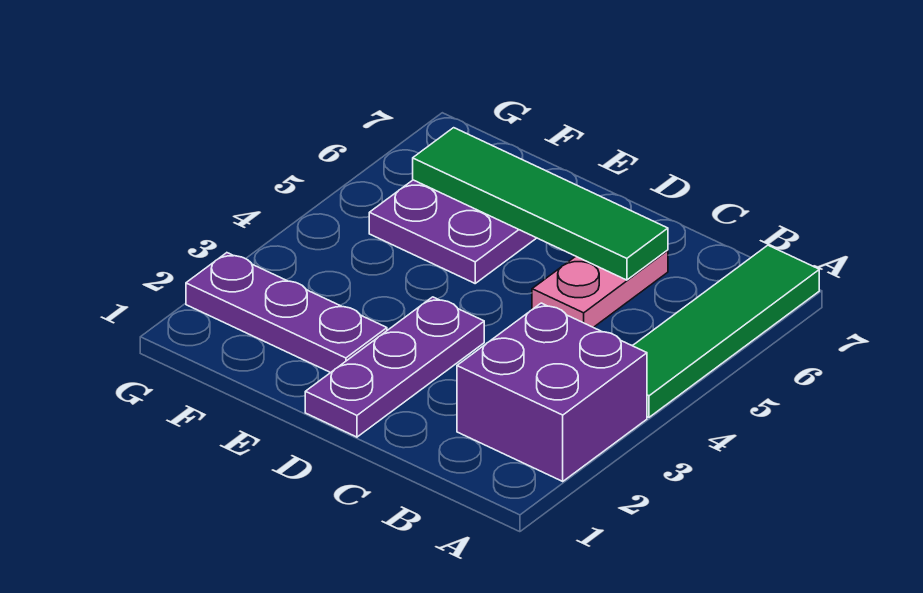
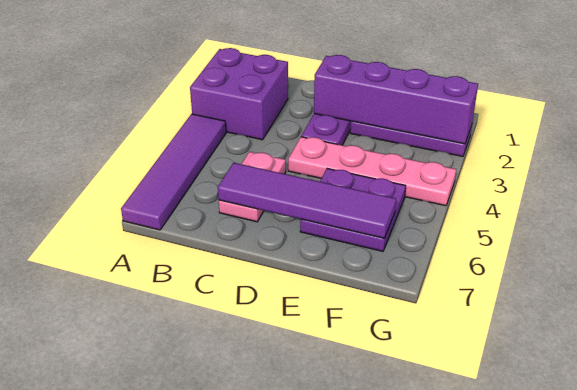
green tile A4:A7 level 1 -> purple tile A4:A7 level 1
green tile C6:F6 level 2 -> purple tile C6:F6 level 2
none -> purple brick D2:G2 level 2
none -> pink plate D4:G4 level 1

